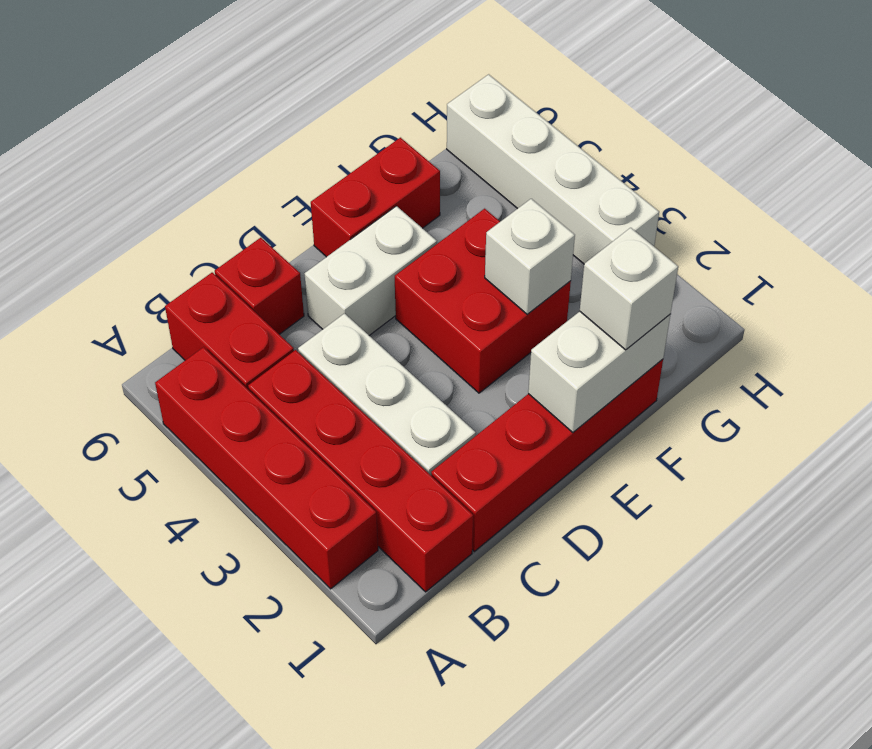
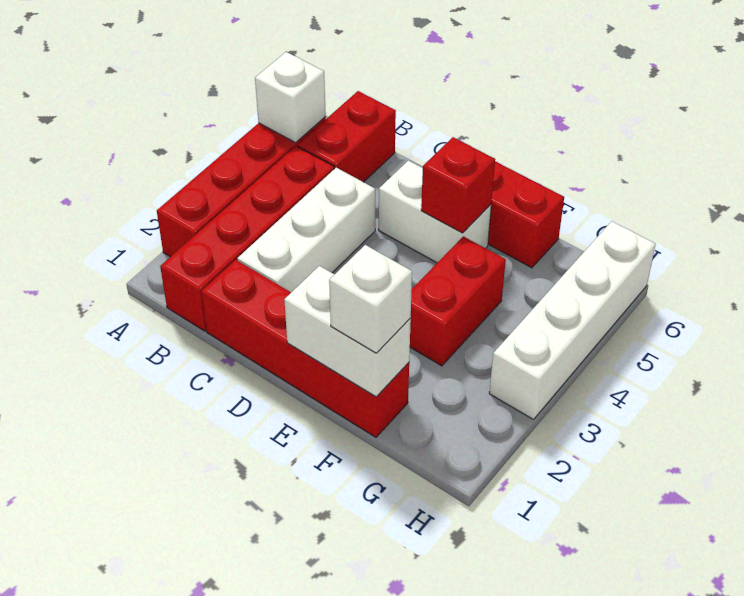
red brick C6 level 1 -> red brick E5 level 2
red brick E3:F4 level 1 -> red brick F3:F4 level 1
white brick F3 level 2 -> white brick A5 level 2

